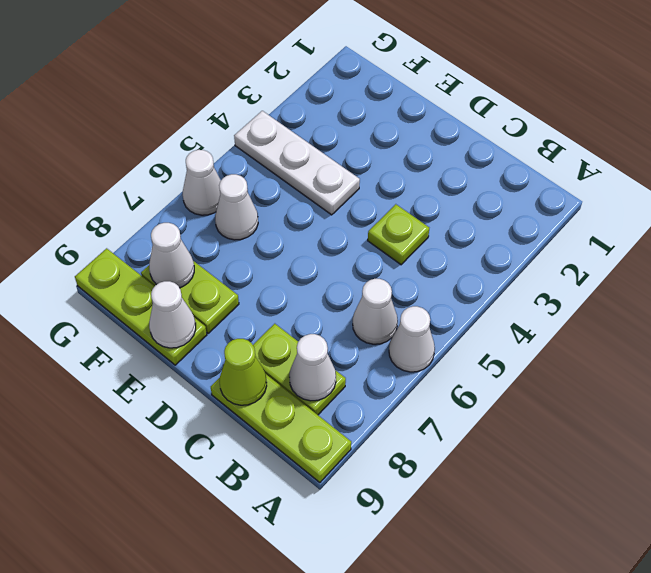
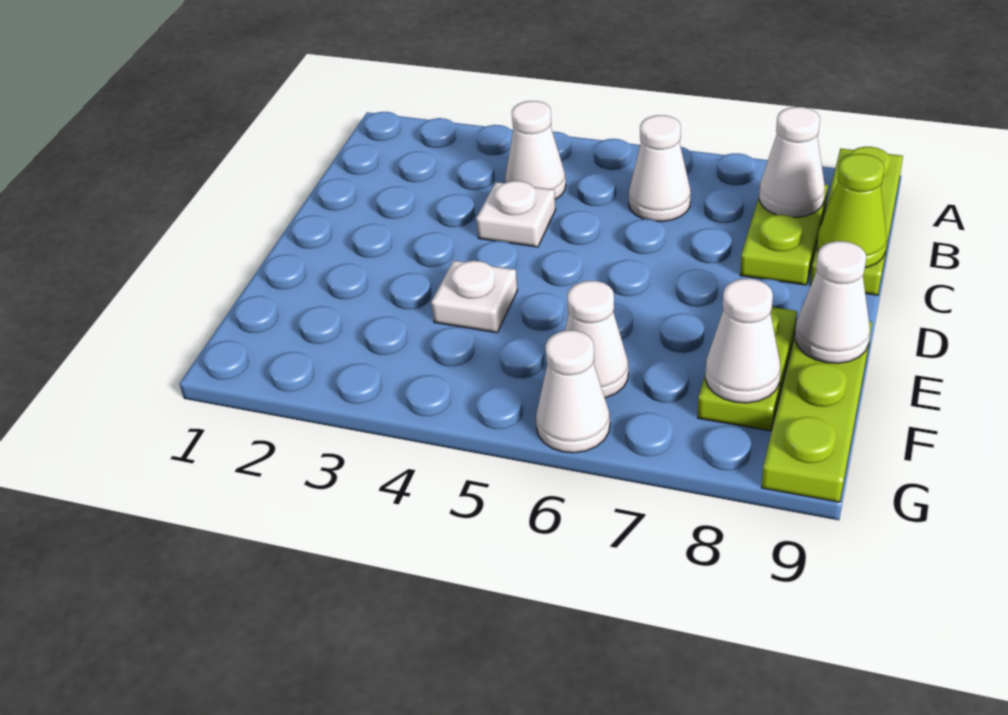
white cone A6 level 1 -> white cone B4 level 1
lime plate C4 level 1 -> white plate C4 level 1
white plate E4:G4 level 1 -> white plate E4 level 1

